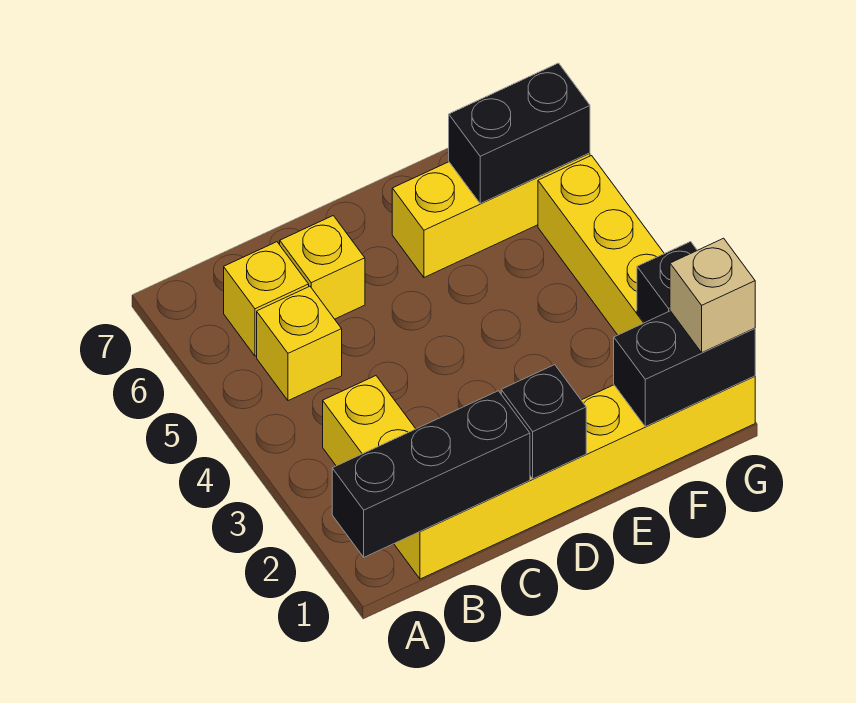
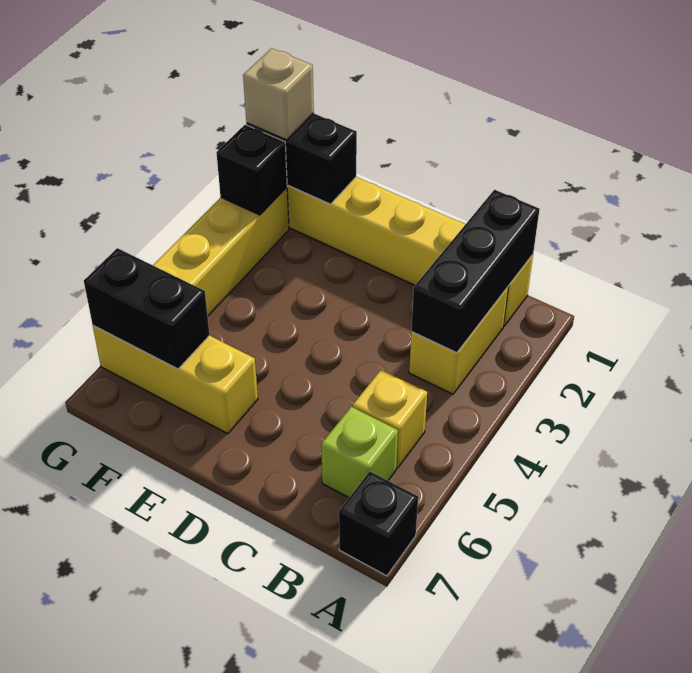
black brick A1:C1 level 2 -> black brick B1:B3 level 2
yellow brick B6 level 1 -> lime brick B6 level 1
yellow brick C6 level 1 -> none
black brick D1 level 2 -> black brick A7 level 1

